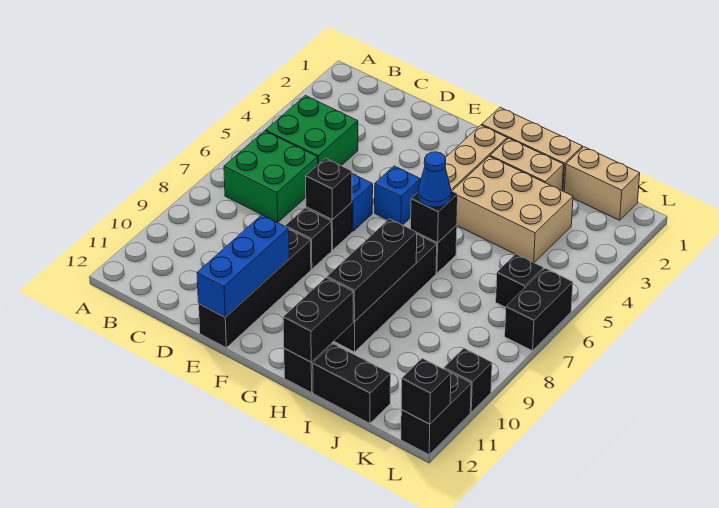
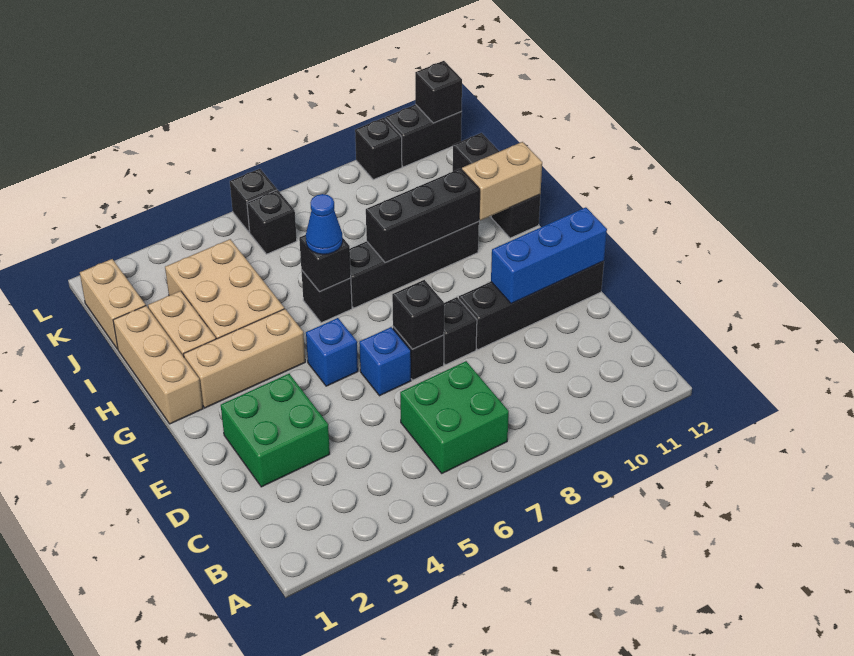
green brick B4:C5 level 1 -> green brick D2:E3 level 1
black brick H11:H12 level 2 -> tan brick H11:H12 level 2
black brick L6:L7 level 1 -> black brick L6 level 1

